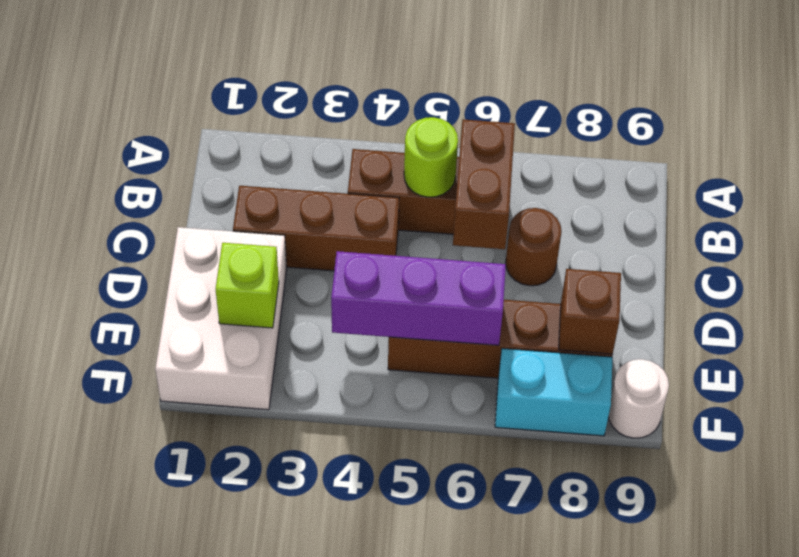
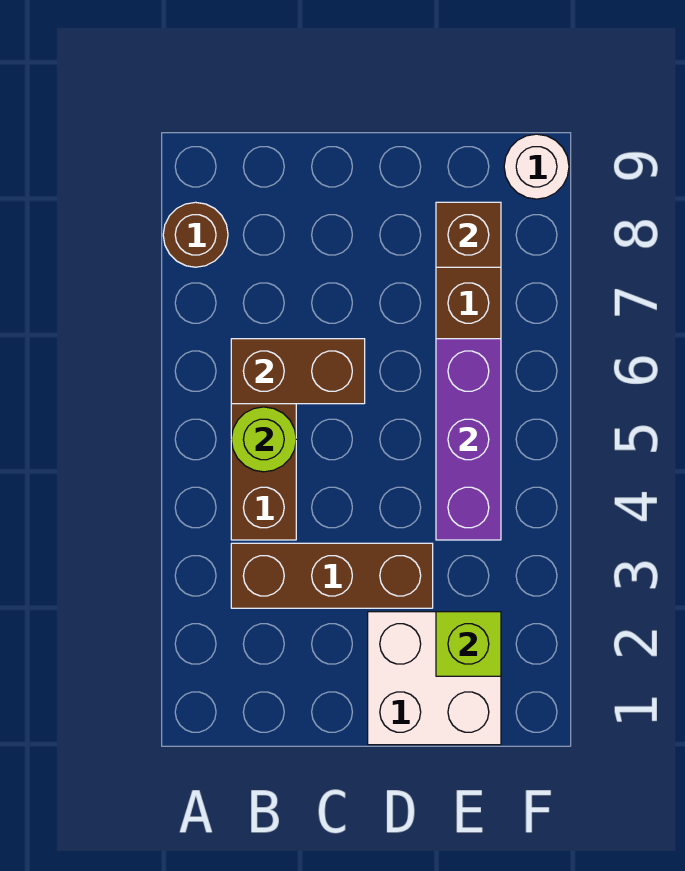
brown brick C2:C4 level 1 -> brown brick B3:D3 level 1
brown round brick C7 level 1 -> brown round brick A8 level 1
white brick D1:F2 level 1 -> white brick D1:E2 level 1
cyan brick F7:F8 level 1 -> none

